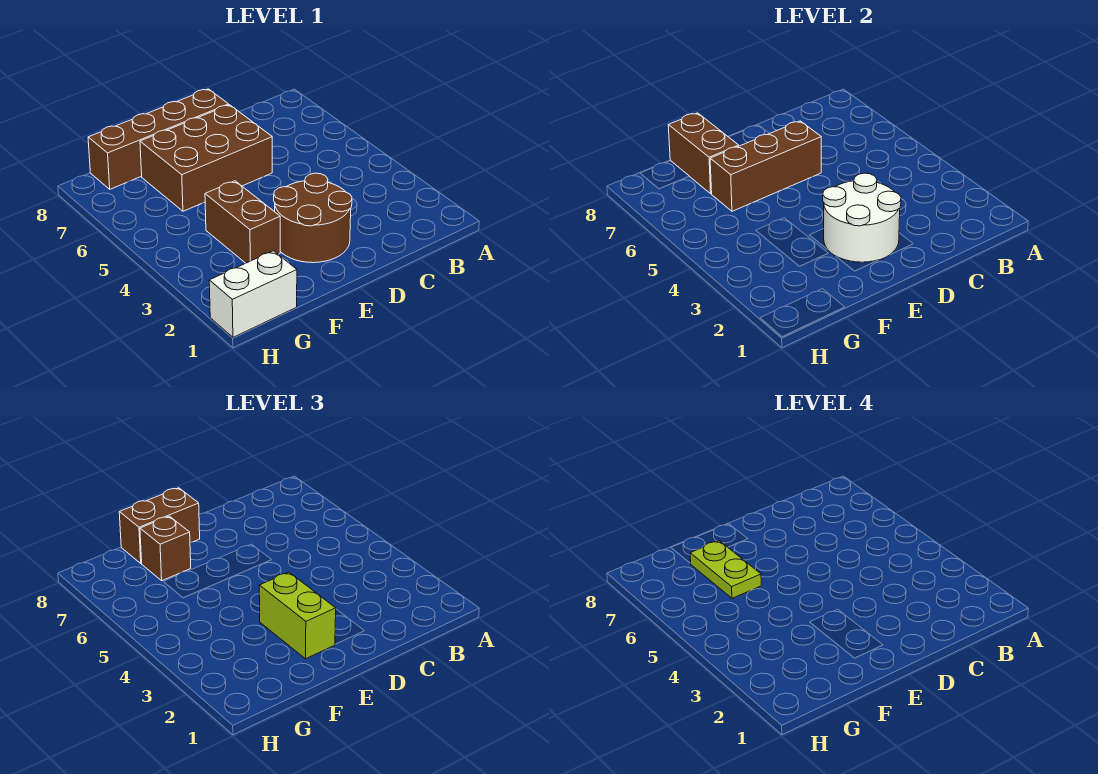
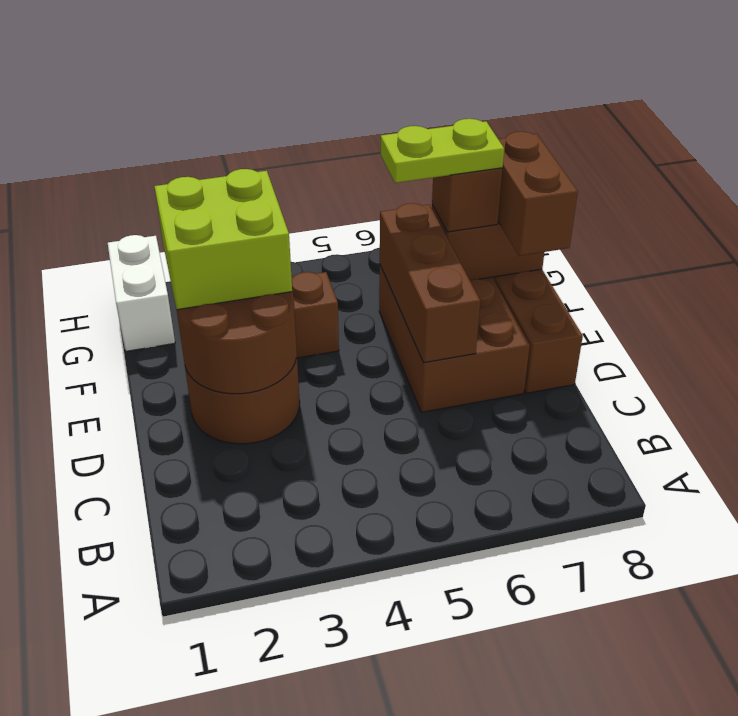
white round brick D2:E3 level 2 -> brown round brick D2:E3 level 2
lime brick E2:E3 level 3 -> lime brick E2:F3 level 3

